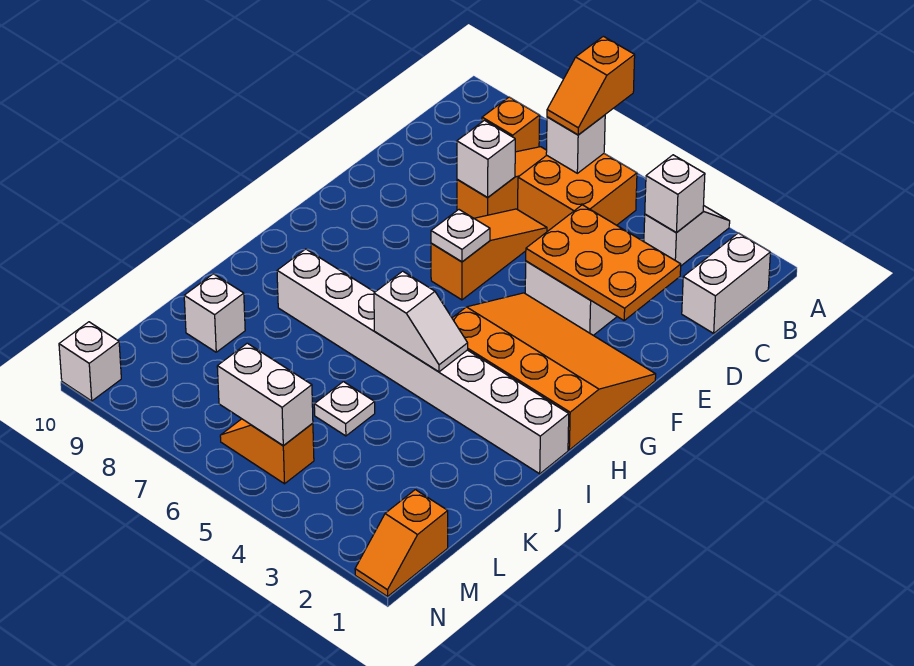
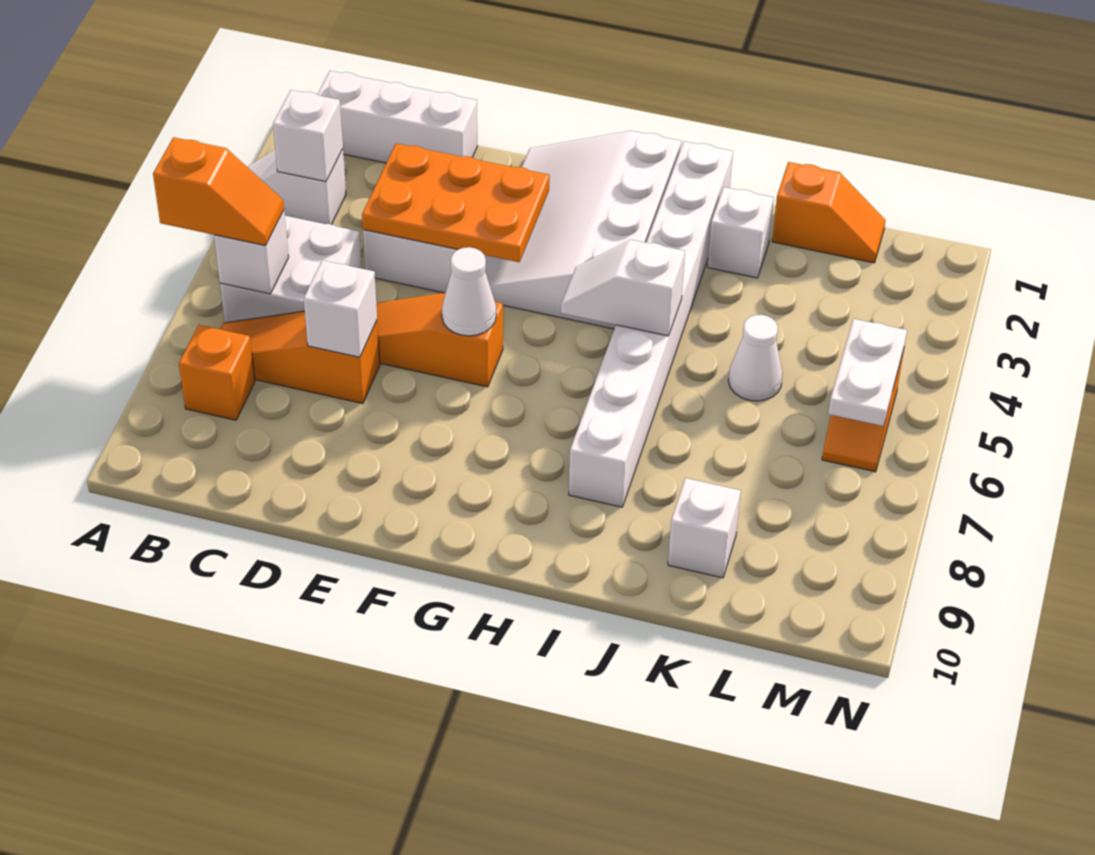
white brick B1:C1 level 1 -> white brick B1:D1 level 1
orange brick B5:C6 level 1 -> white brick B5:C6 level 1
orange plate D2:E4 level 2 -> orange plate D3:F4 level 2
orange slope F1:H4 level 1 top H -> white slope F1:H4 level 1 top H
white plate F6 level 2 -> white cone F6 level 2
white slope I4:I5 level 2 top 5 -> white slope H5:I5 level 2 top I
white plate K5 level 1 -> white cone K5 level 1
orange slope M1:N1 level 1 top M -> orange slope K1:L1 level 1 top K
white brick M5:M6 level 2 -> white plate M5:M6 level 2
white brick N10 level 1 -> white brick J2 level 1

